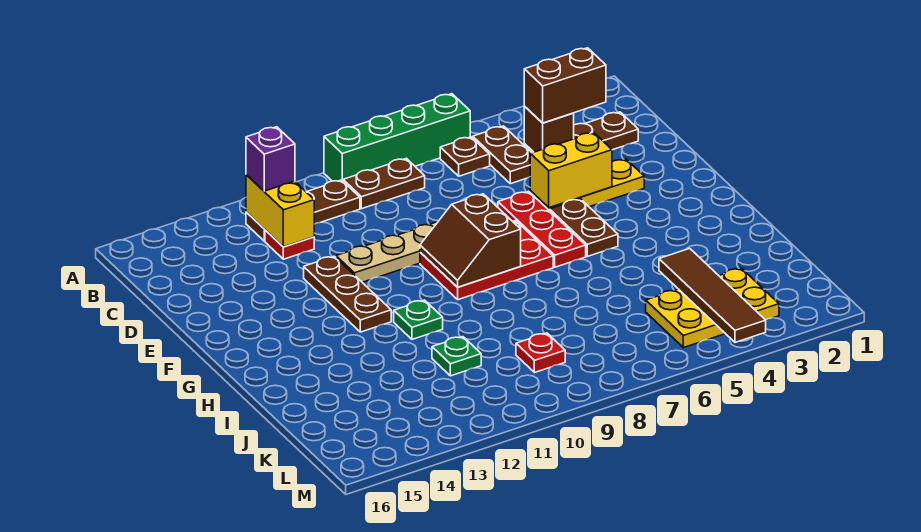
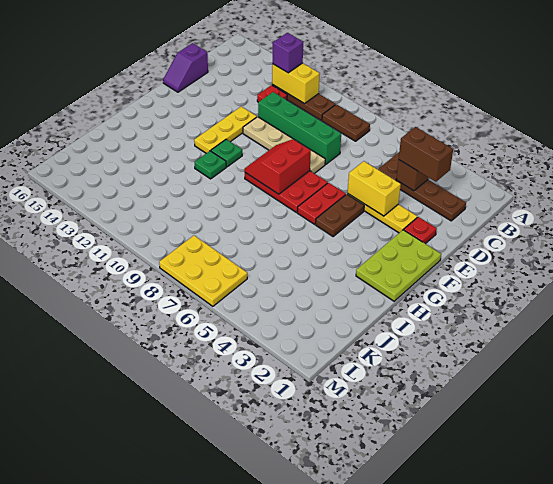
green brick A6:A9 level 1 -> green brick D8:D11 level 1
brown plate B6 level 1 -> none
yellow brick B12:C12 level 2 -> yellow brick B11:B12 level 2
none -> purple slope D16:E16 level 1 top D
red plate E6:G6 level 1 -> red plate F6:G6 level 1
brown plate E12:G12 level 1 -> yellow plate E12:G12 level 1
none -> lime plate F1:H2 level 1
brown slope F8:G9 level 2 top 8 -> red slope F8:G9 level 2 top 8
brown tile J4:M4 level 2 -> none
green plate J11 level 1 -> green plate G11 level 1
yellow plate K3:L5 level 1 -> yellow plate L6:M8 level 1
red plate K9 level 1 -> red plate E2 level 1

